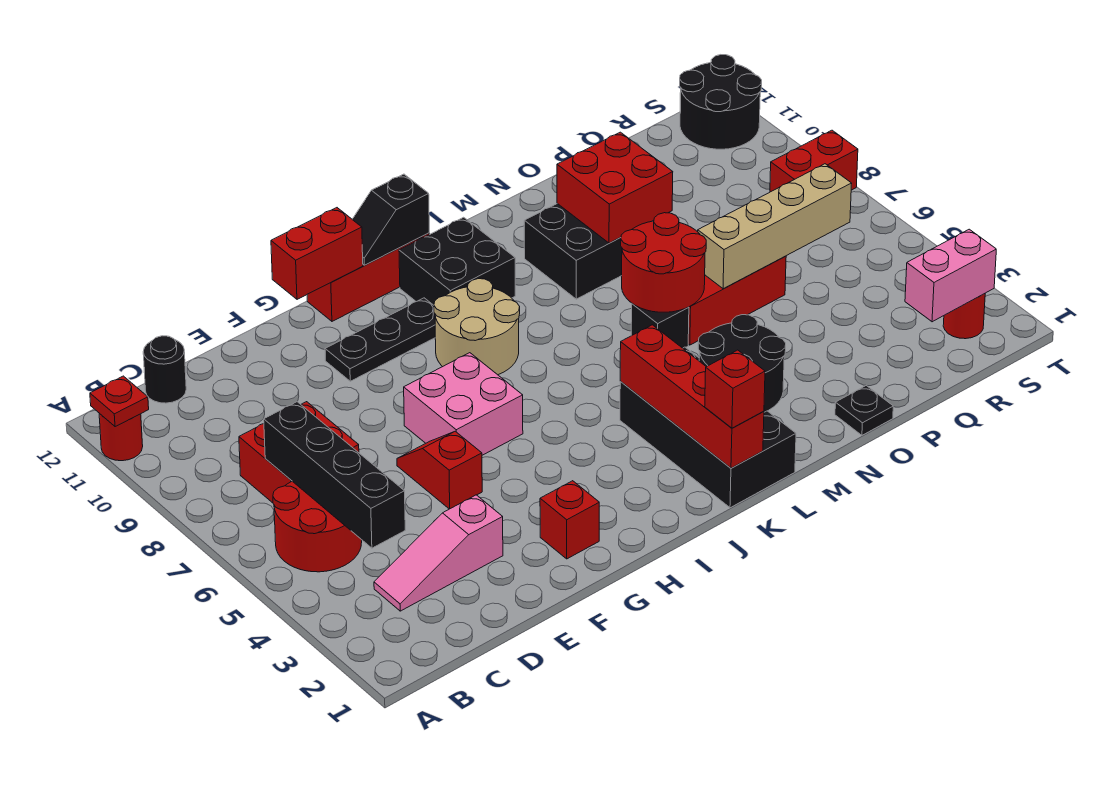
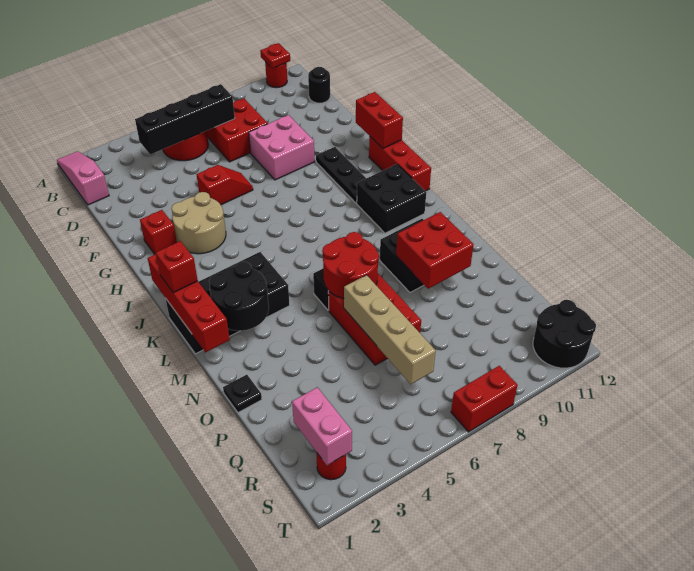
pink slope C3:E3 level 1 top E -> pink slope A1:C1 level 1 top C
pink brick G6:H7 level 1 -> pink brick E8:F9 level 1
tan round brick I8:J9 level 1 -> tan round brick G3:H4 level 1
black slope I12:J12 level 2 top J -> none
red brick K1:K4 level 2 -> red brick J1:M1 level 2
red brick S8:T8 level 1 -> red brick T7:T8 level 1

